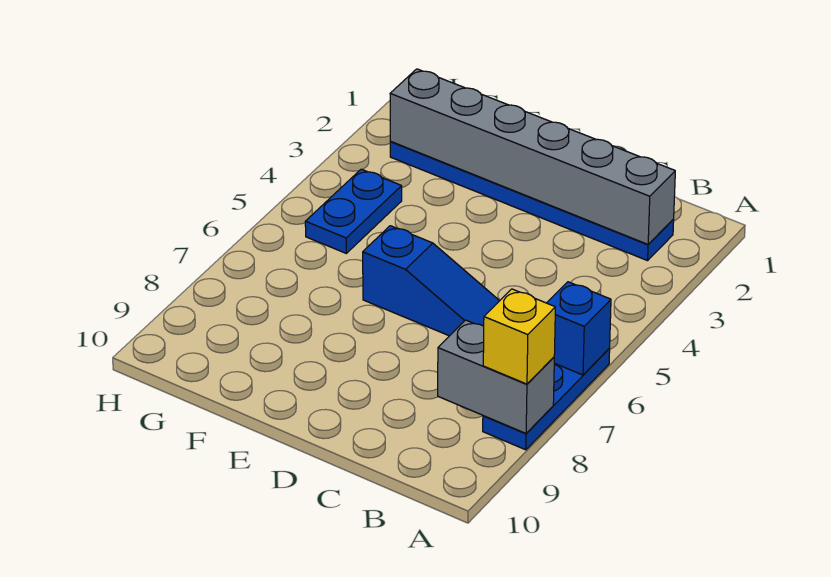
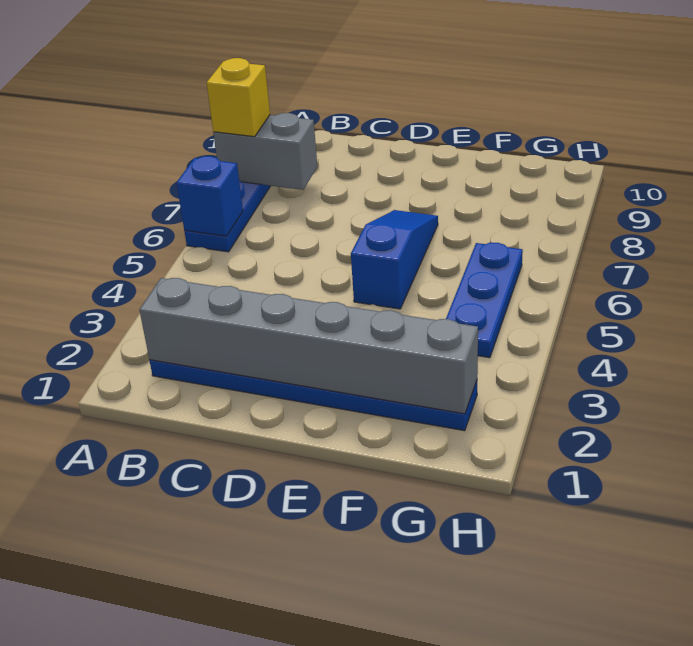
blue slope C6:E6 level 1 top E -> blue slope E5:E7 level 1 top 5
blue plate G4:G5 level 1 -> blue plate G4:G6 level 1

